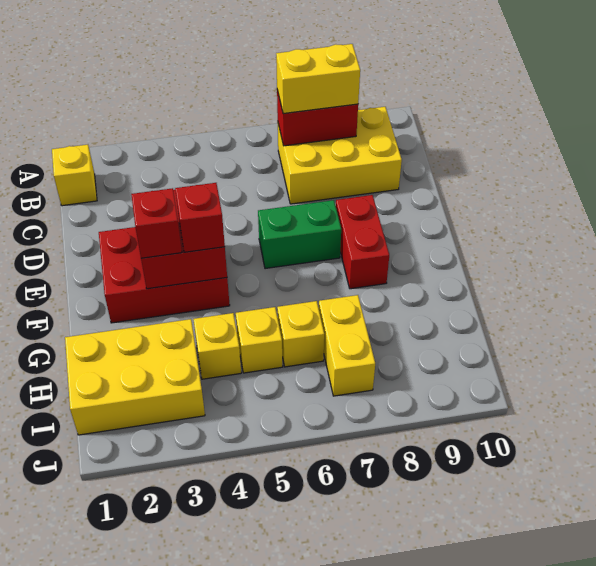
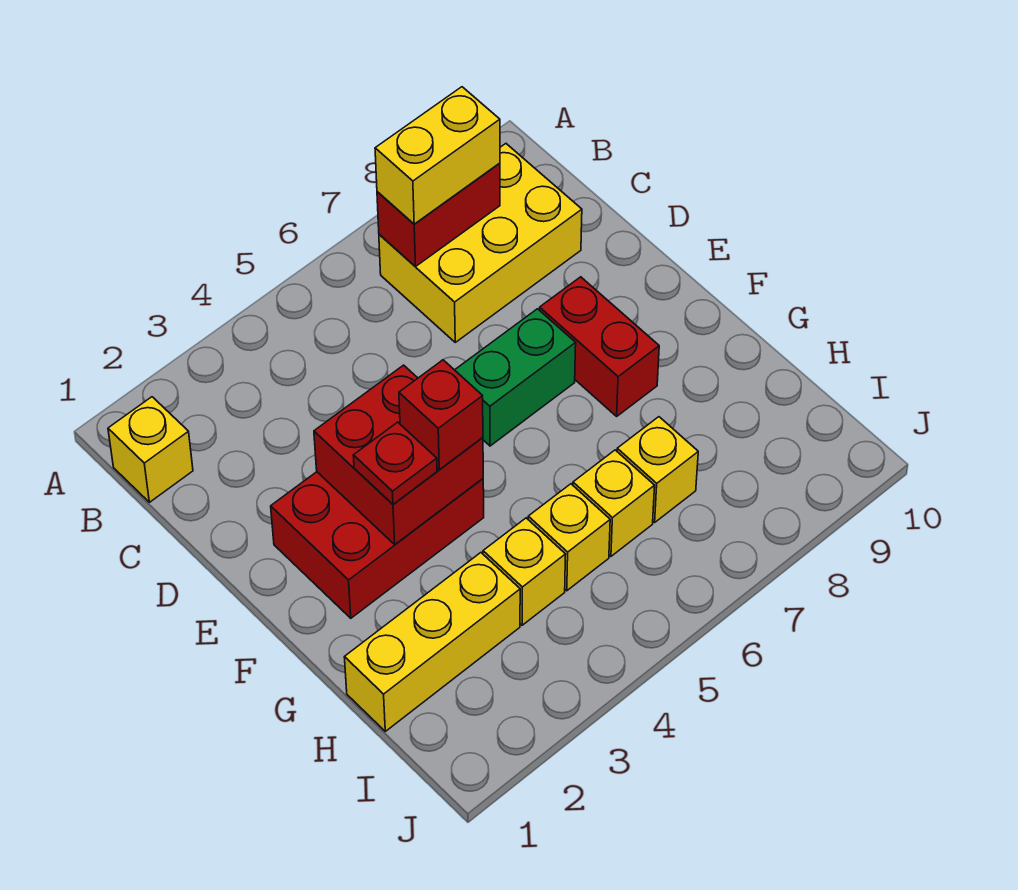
red brick F3 level 3 -> red plate F3 level 3
yellow brick H1:I3 level 1 -> yellow brick H1:H3 level 1
yellow brick H7:I7 level 1 -> yellow brick H7 level 1

